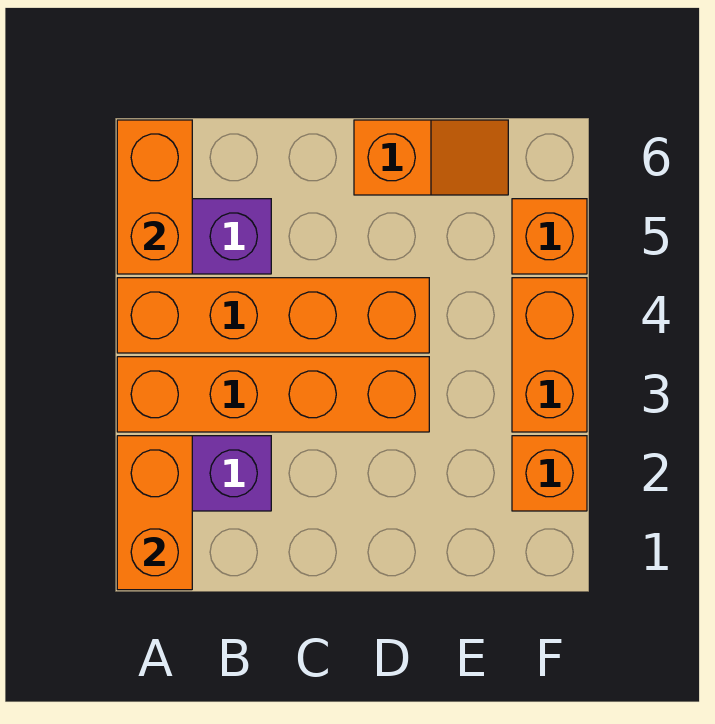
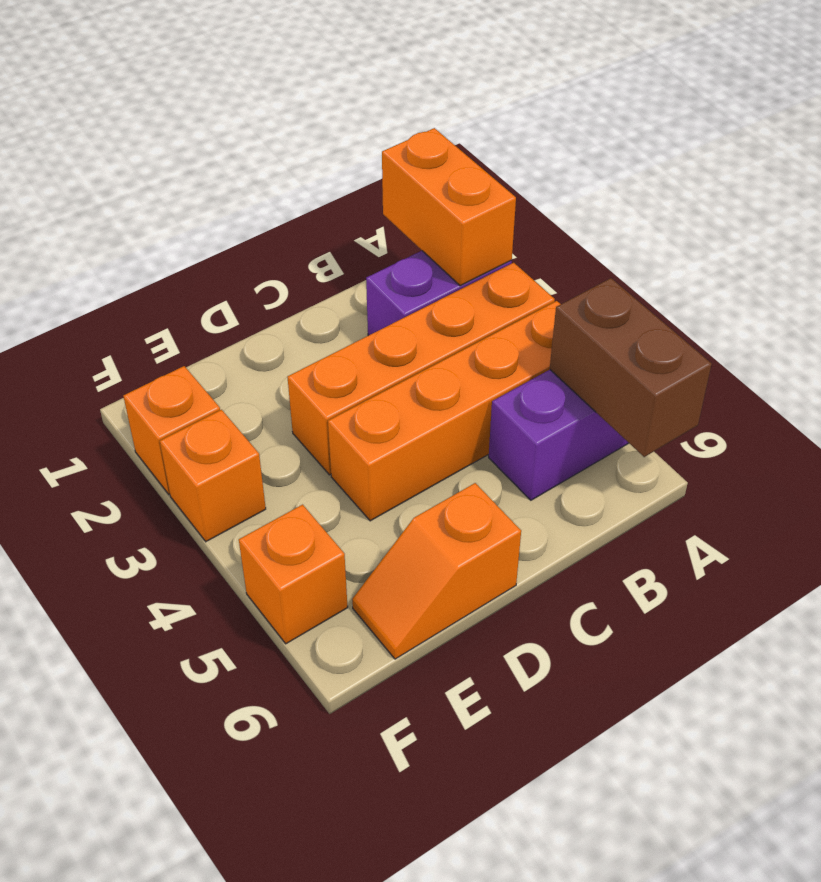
orange brick A5:A6 level 2 -> brown brick A5:A6 level 2
orange brick F3:F4 level 1 -> orange brick F3 level 1

